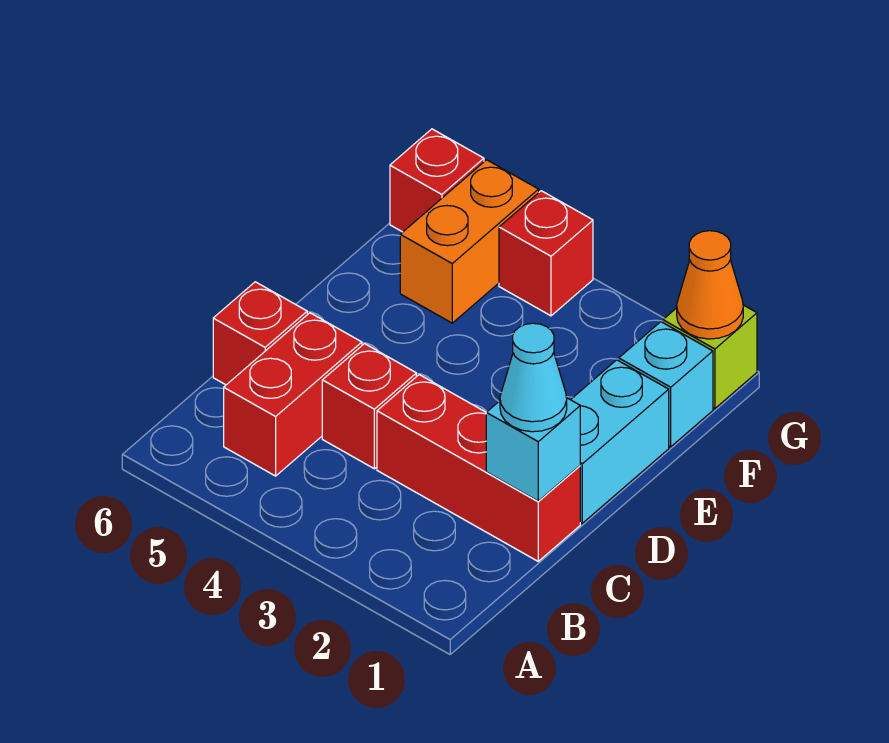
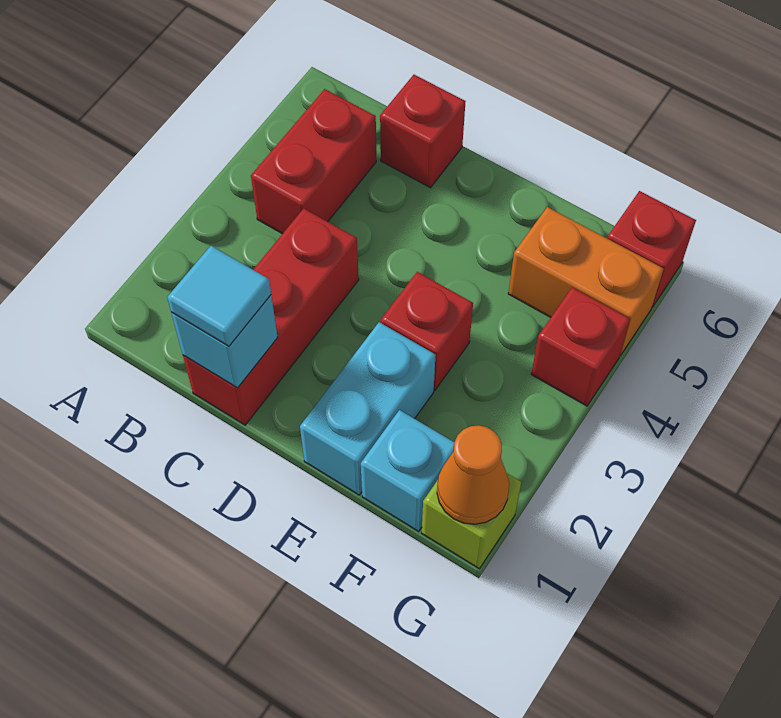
red brick B5:C5 level 1 -> red brick B4:B5 level 1
cyan cone C1 level 3 -> cyan tile C1 level 3
red brick C4 level 1 -> red brick E3 level 1
cyan brick D1:E1 level 1 -> cyan brick E1:E2 level 1

